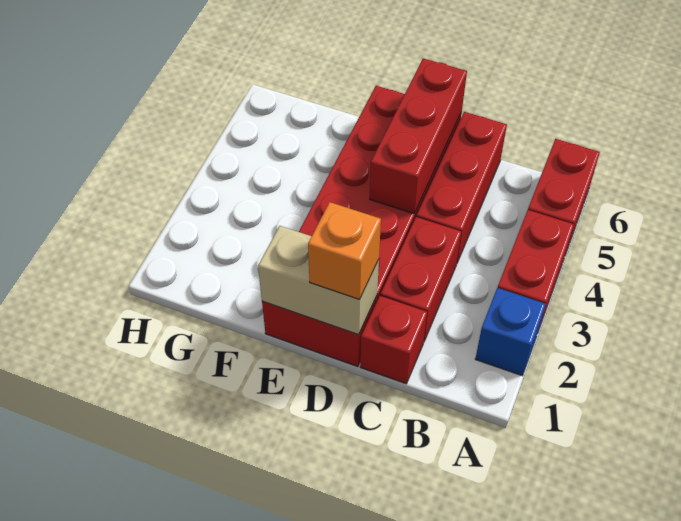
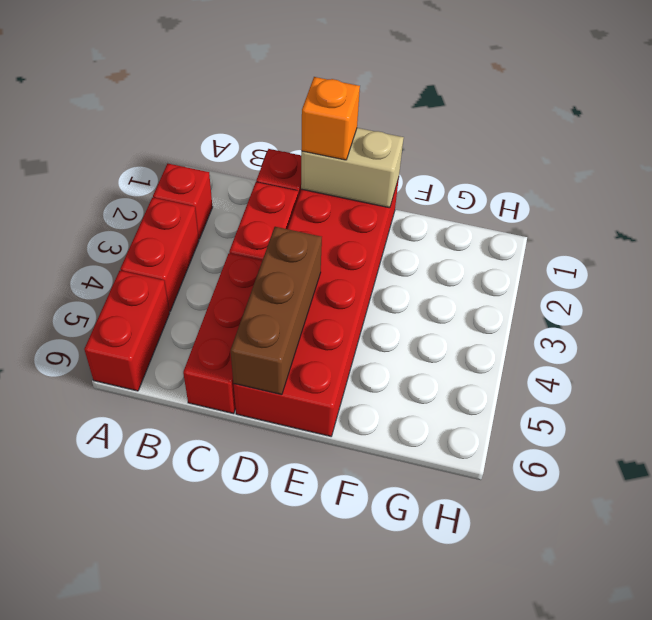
blue brick A2 level 1 -> red brick A2 level 1
red brick D4:D6 level 2 -> brown brick D4:D6 level 2

